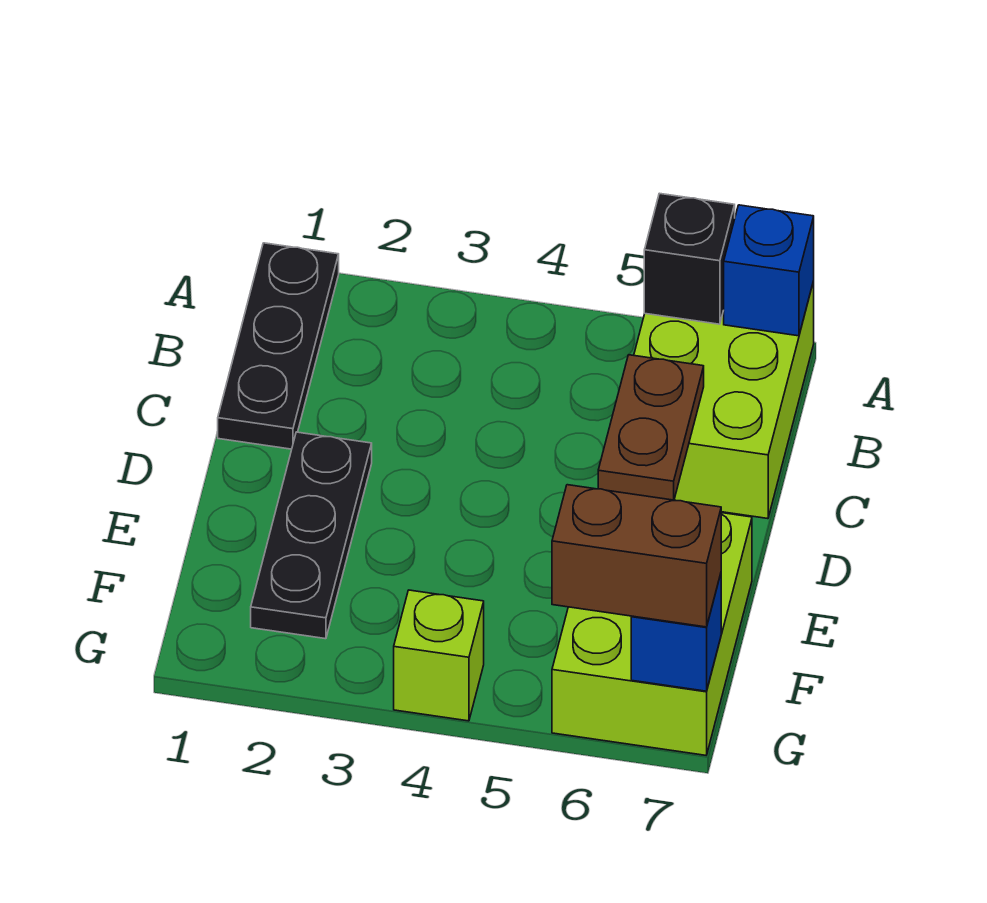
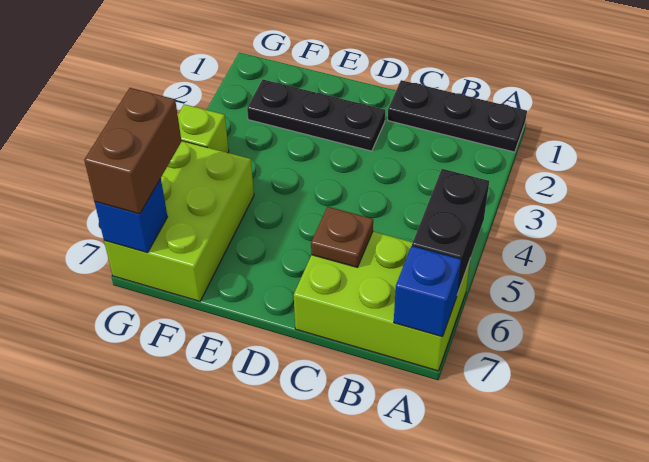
black brick A6 level 2 -> black brick A5:A6 level 2
brown plate C6:D6 level 2 -> brown plate C6 level 2
lime brick E6:G7 level 1 -> lime brick F5:G7 level 1

